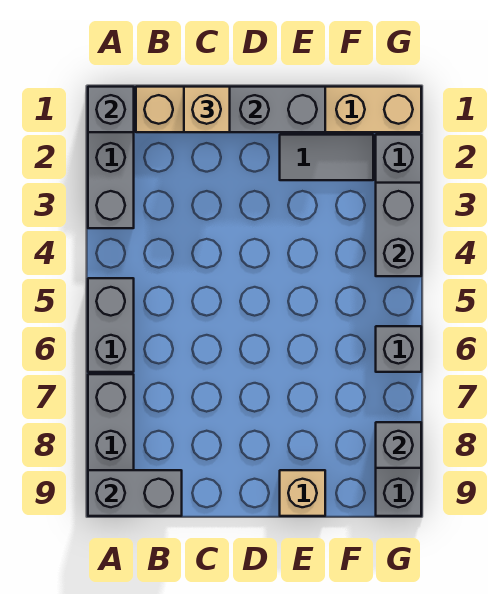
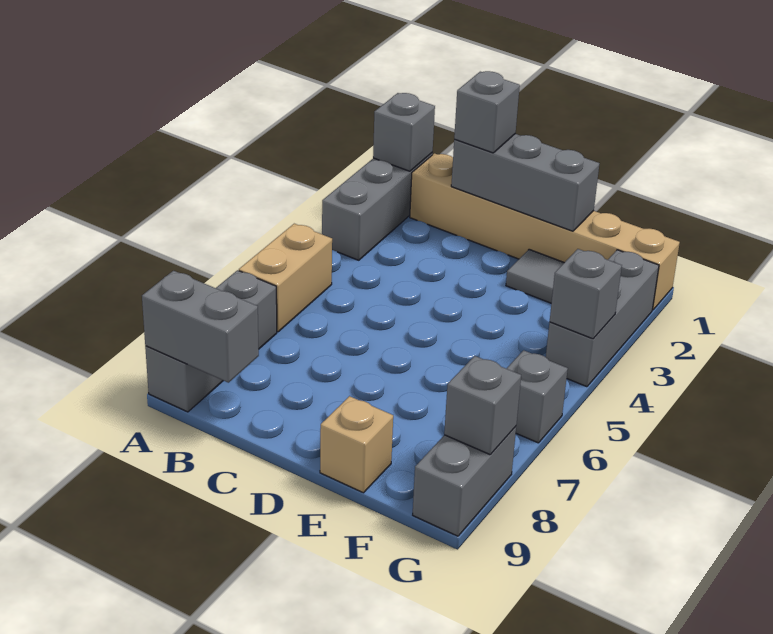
grey brick A5:A6 level 1 -> tan brick A5:A6 level 1
tan brick C1 level 3 -> grey brick C1 level 3
grey brick G3:G4 level 2 -> grey brick G4 level 2

